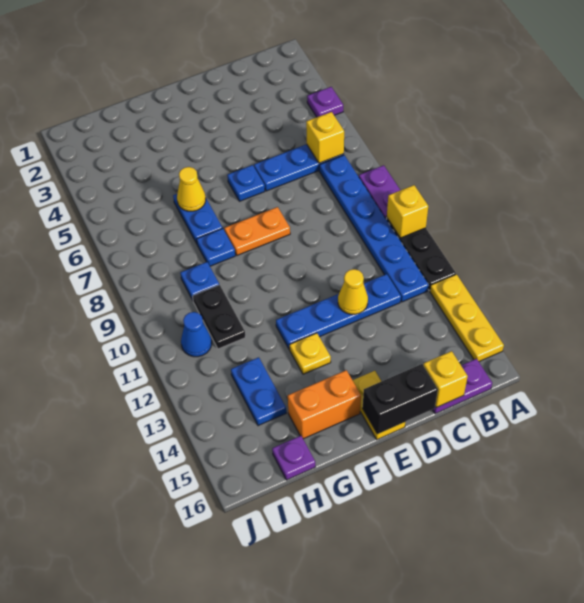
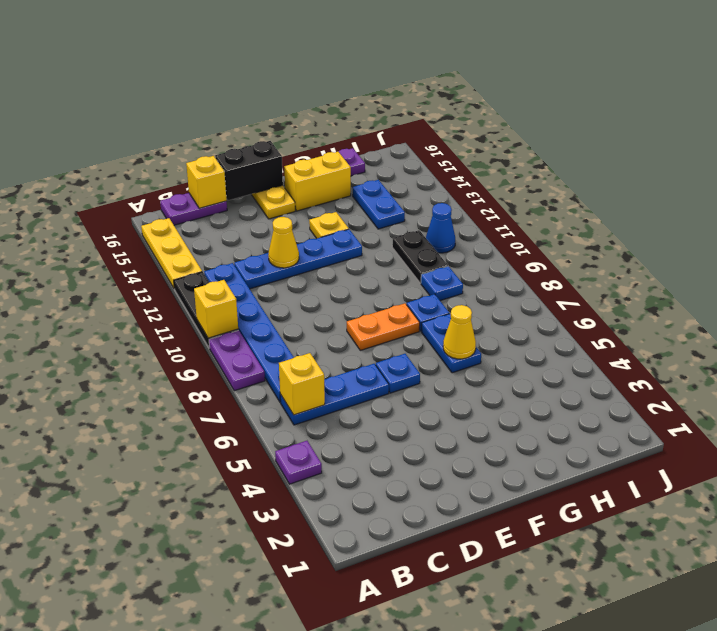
orange brick F15:G15 level 1 -> yellow brick F15:G15 level 1

